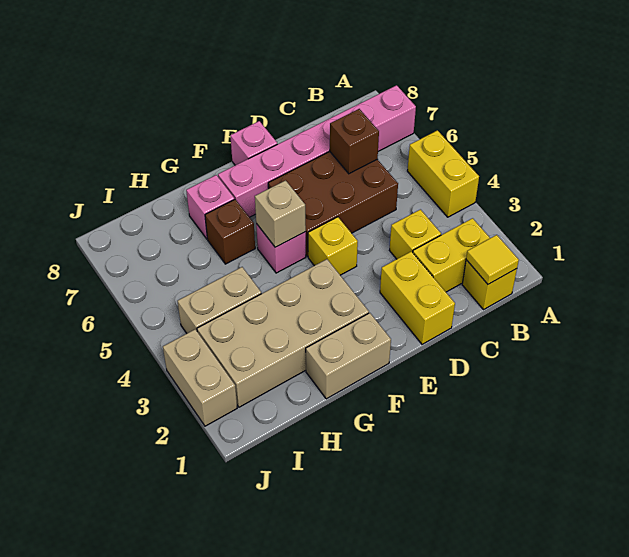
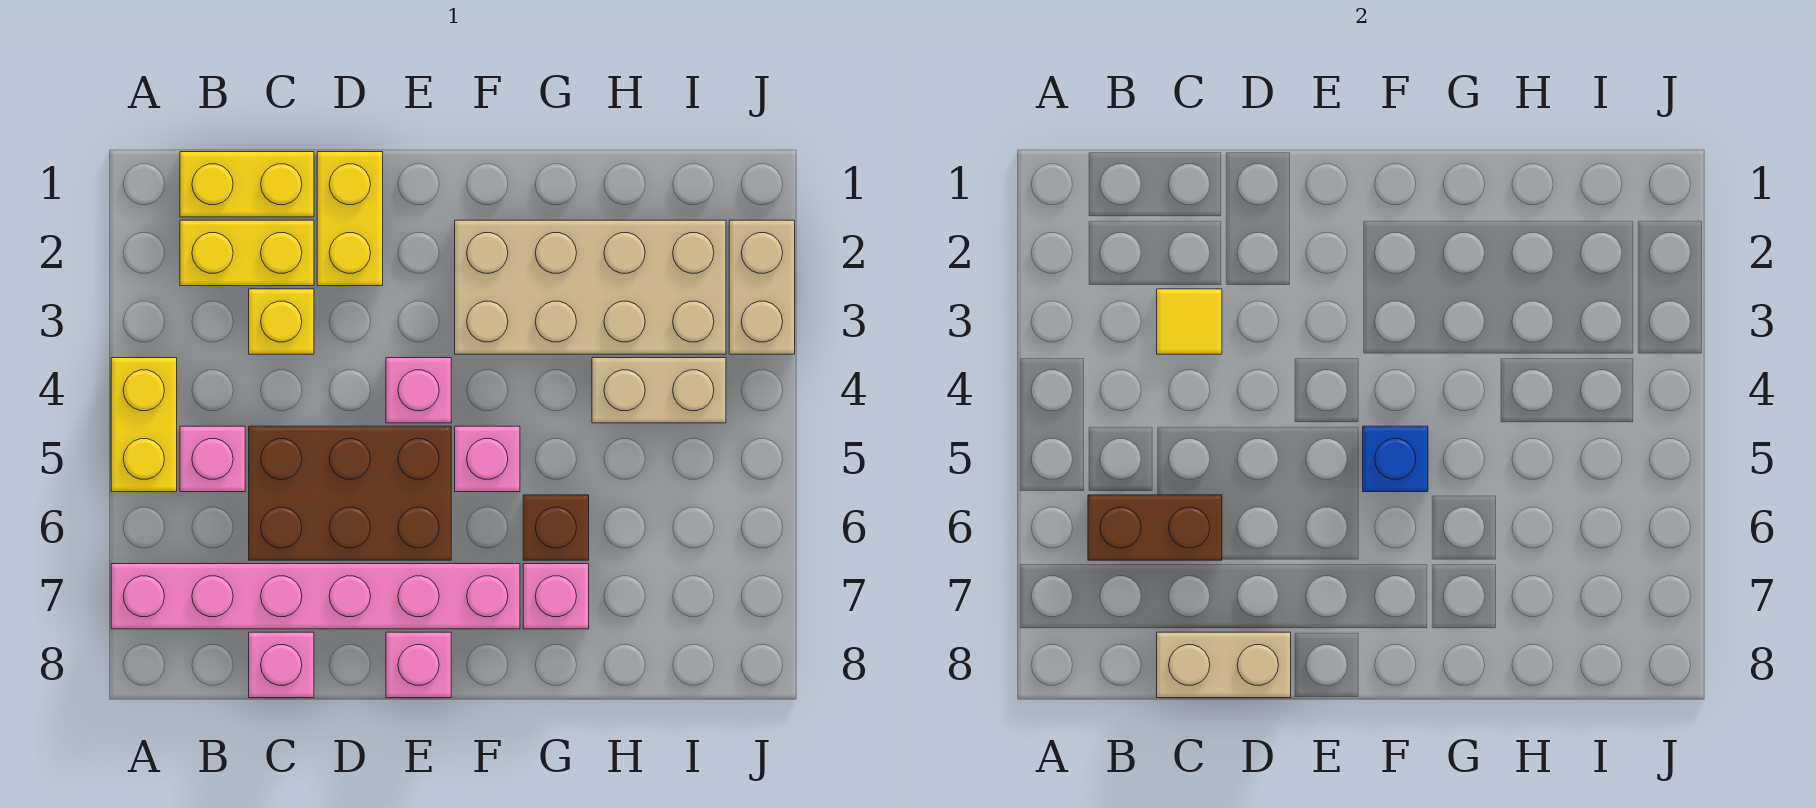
yellow brick B1 level 1 -> yellow brick B1:C1 level 1
yellow tile B1 level 2 -> yellow tile C3 level 2
none -> pink brick B5 level 1
brown brick C6 level 2 -> brown brick B6:C6 level 2
none -> pink brick C8 level 1
yellow brick E4 level 1 -> pink brick E4 level 1
tan brick F1:G1 level 1 -> tan brick C8:D8 level 2
tan brick F5 level 2 -> blue brick F5 level 2

